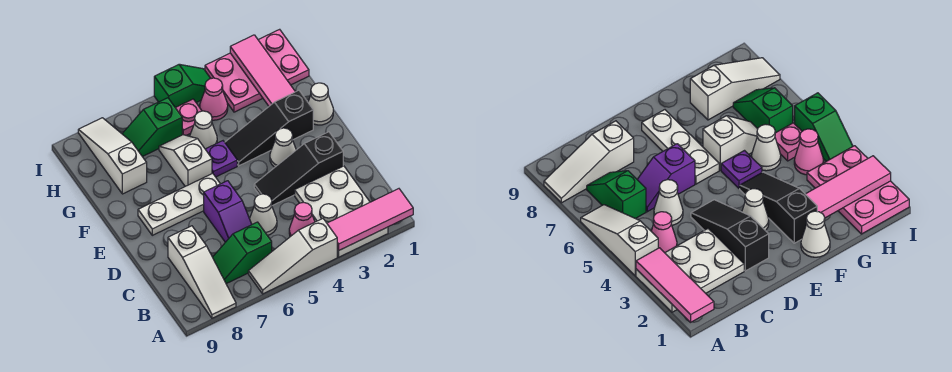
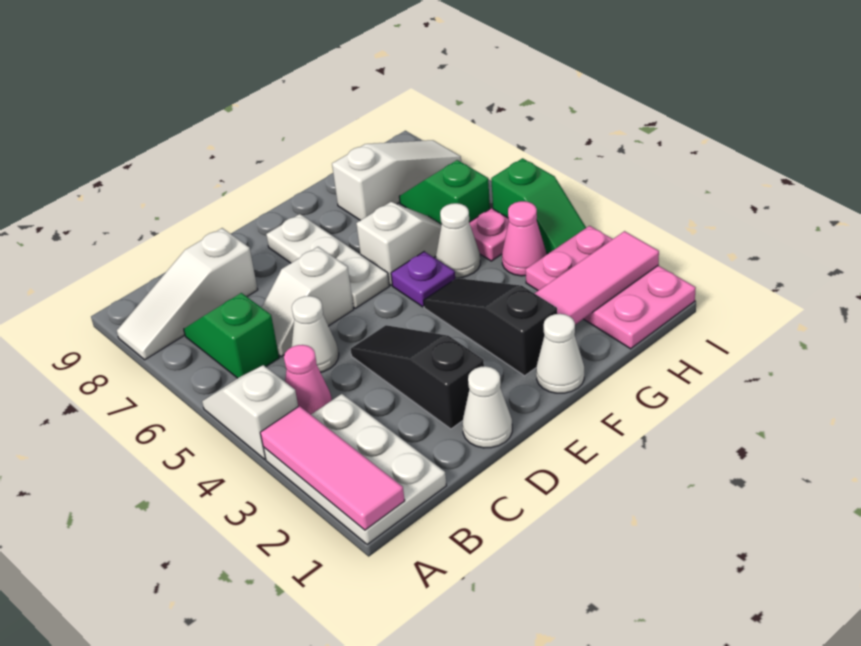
white plate A2:C3 level 1 -> white plate A1:B3 level 1
white slope A4:A6 level 1 top 4 -> white slope A4:A5 level 1 top 4
purple slope C6:D6 level 1 top D -> white slope C6:D6 level 1 top D
white cone E3 level 1 -> white cone D1 level 1

